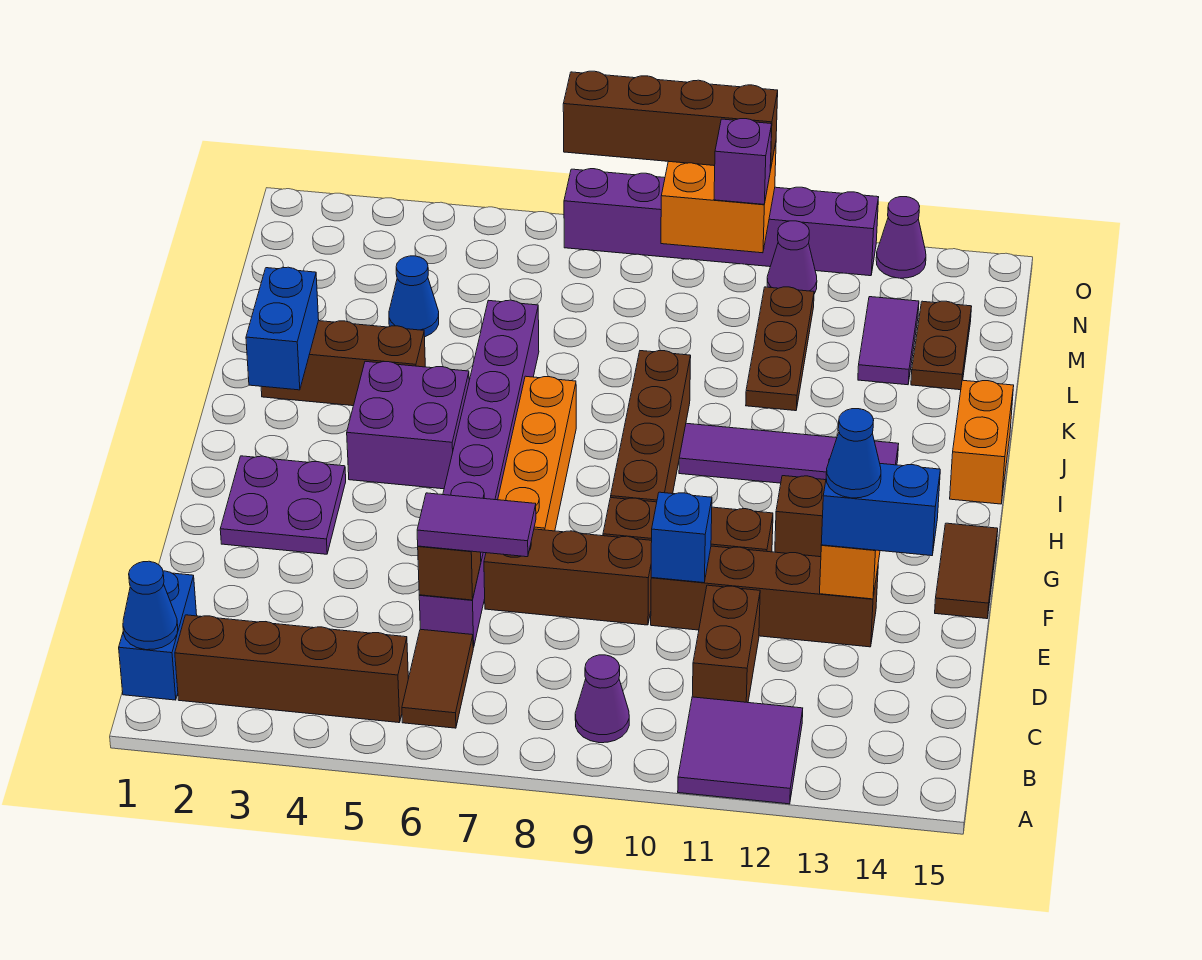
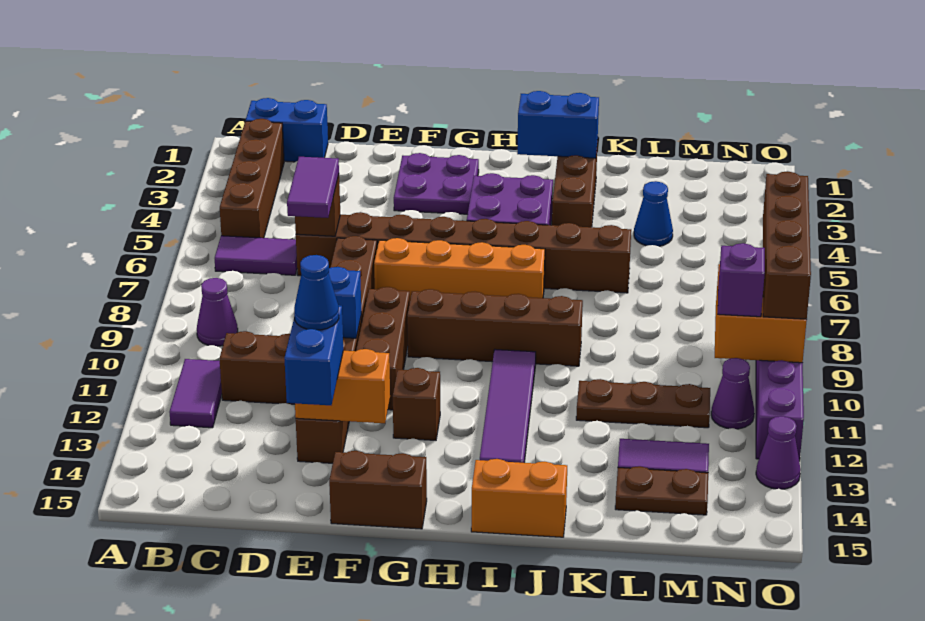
purple tile A11:B12 level 1 -> purple tile B11:B12 level 1
blue cone B1 level 2 -> none
brown tile B6:C6 level 1 -> purple tile B6:C6 level 1
purple brick D6:K6 level 1 -> brown brick D6:K6 level 1
brown tile F15:G15 level 1 -> brown brick F15:G15 level 1

